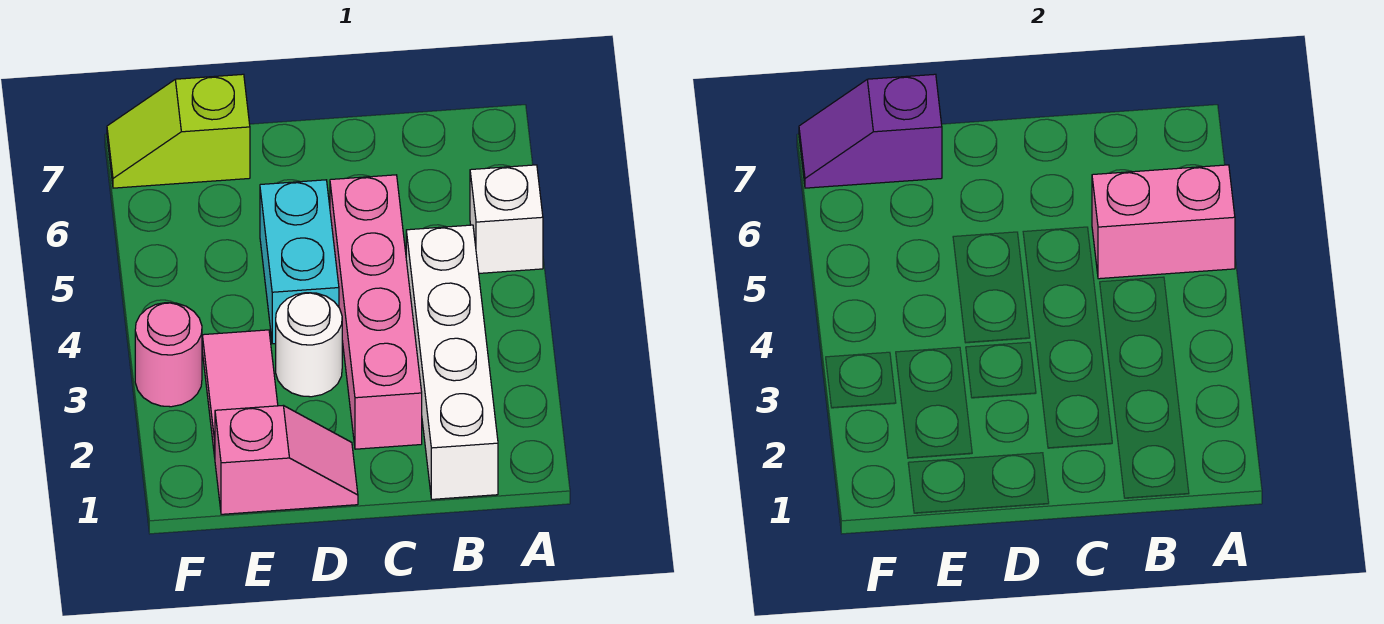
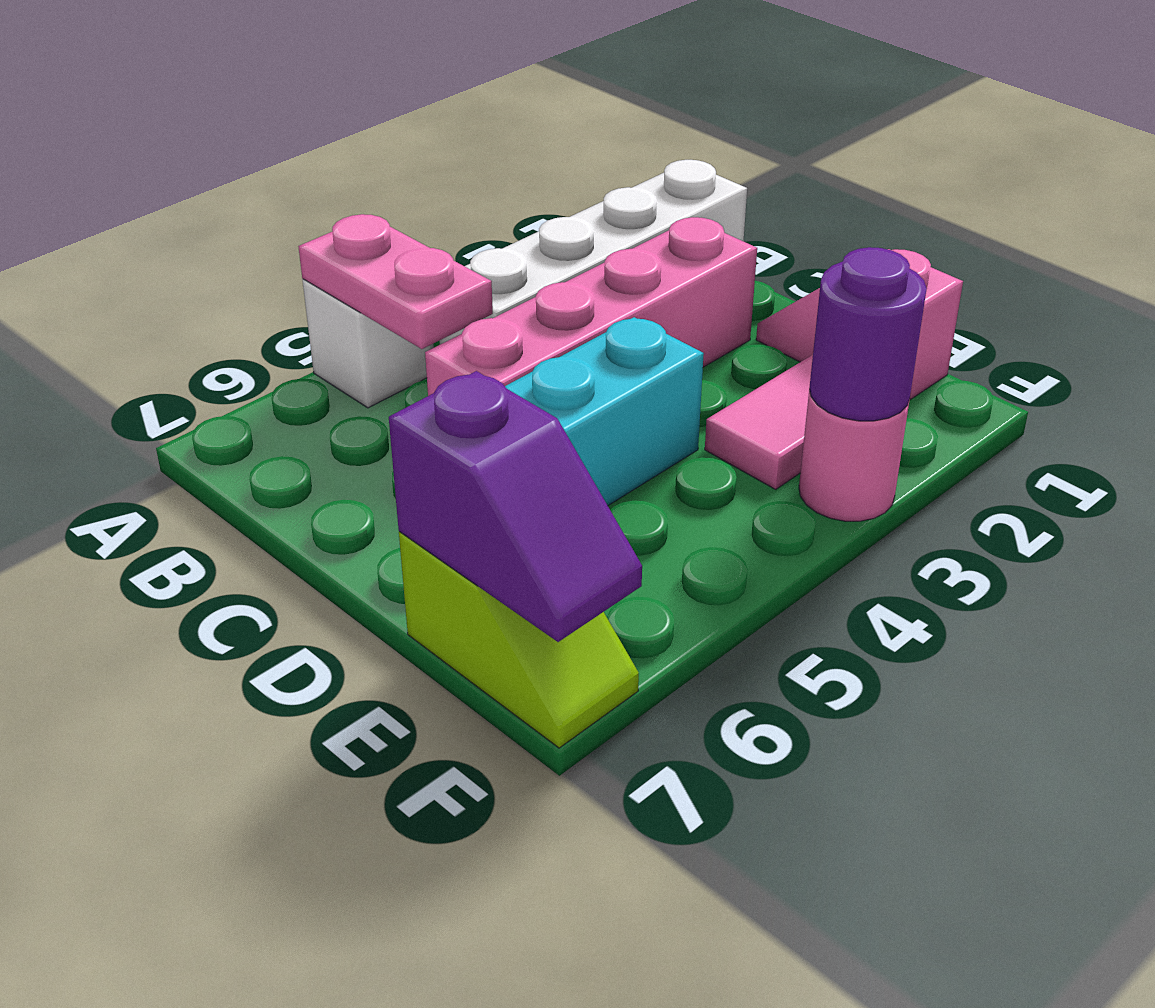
pink brick A5:B5 level 2 -> pink plate A5:B5 level 2
white round brick D3 level 1 -> none
none -> purple round brick F3 level 2

